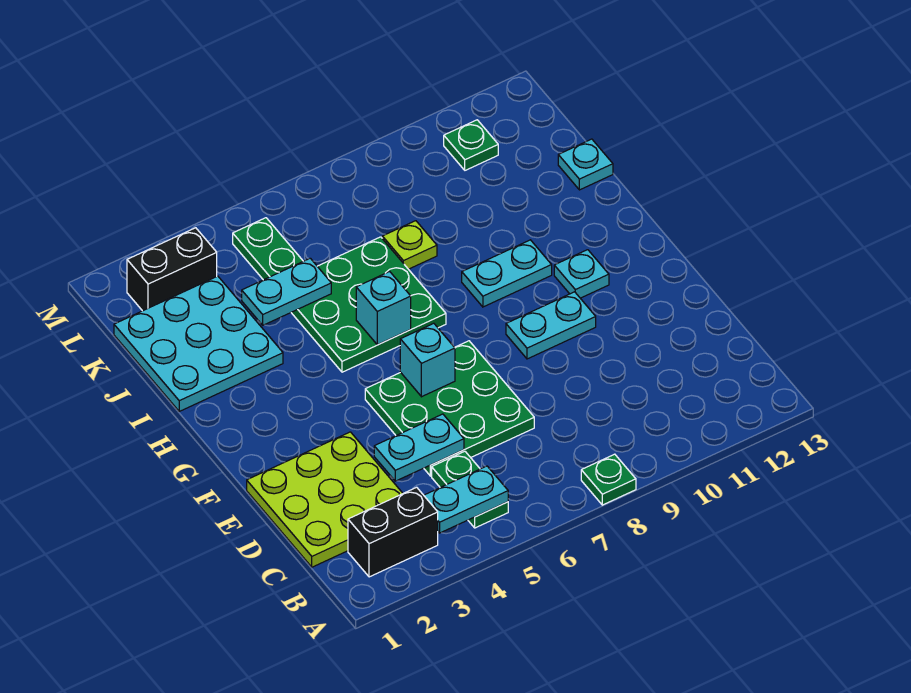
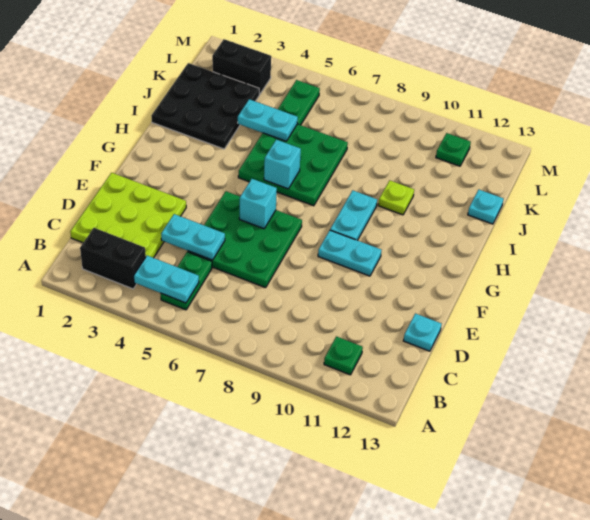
green plate A8 level 1 -> green plate B11 level 1
cyan plate G11 level 1 -> cyan plate D13 level 1
cyan plate H9:H10 level 1 -> cyan plate G9:H9 level 1
cyan plate I1:K3 level 1 -> black plate I1:K3 level 1
lime plate J8 level 1 -> lime plate I10 level 1

